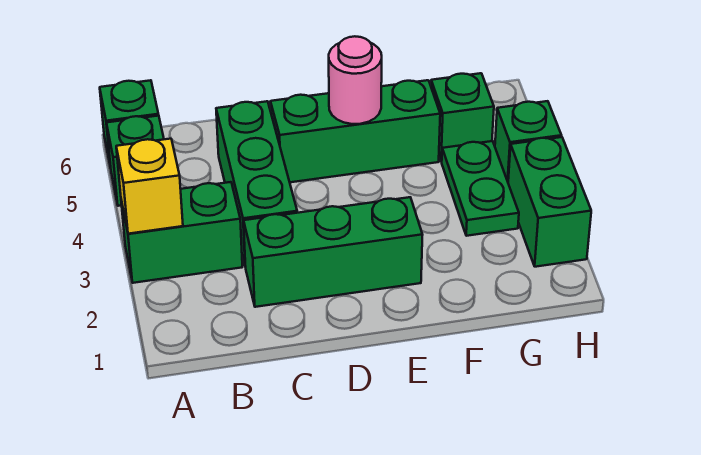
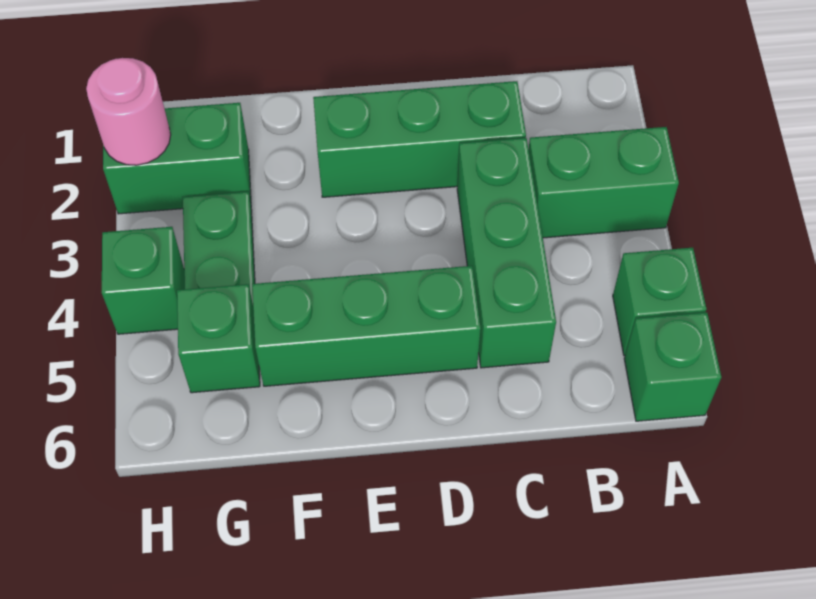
yellow brick A3 level 2 -> none
pink round brick E5 level 2 -> pink round brick H2 level 2
green brick H2:H3 level 1 -> green brick G2:H2 level 1

